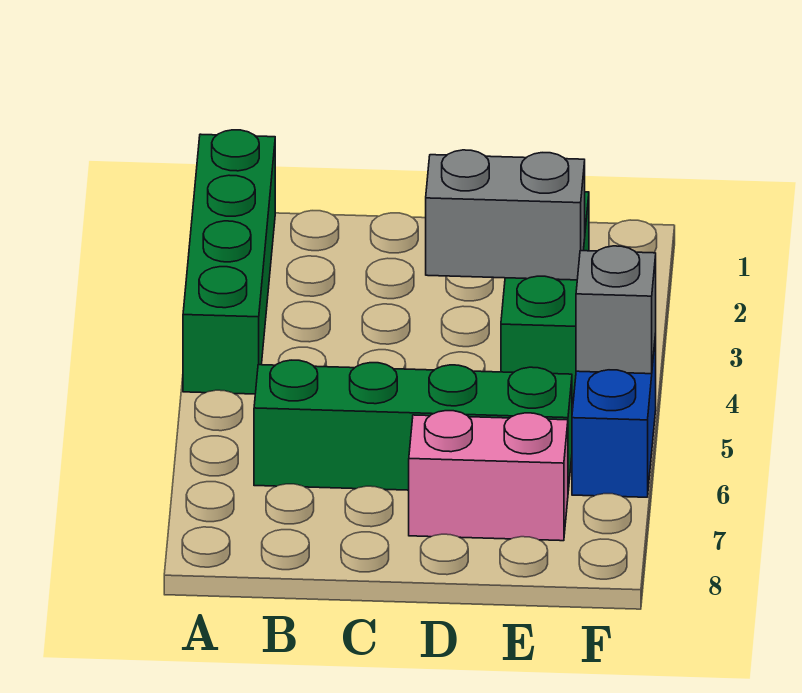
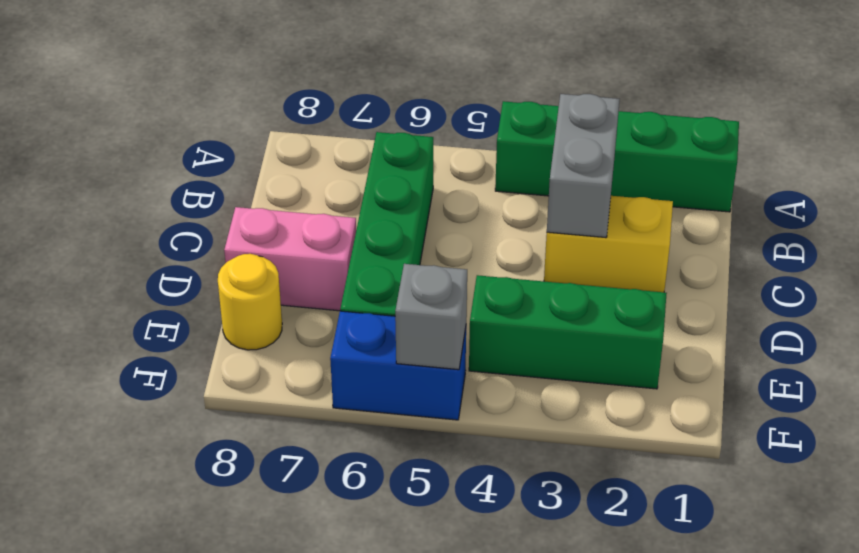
none -> yellow brick C2:C3 level 1
grey brick D3:E3 level 2 -> grey brick B3:C3 level 2
pink brick D7:E7 level 1 -> pink brick D7:D8 level 1
none -> yellow round brick E8 level 1

